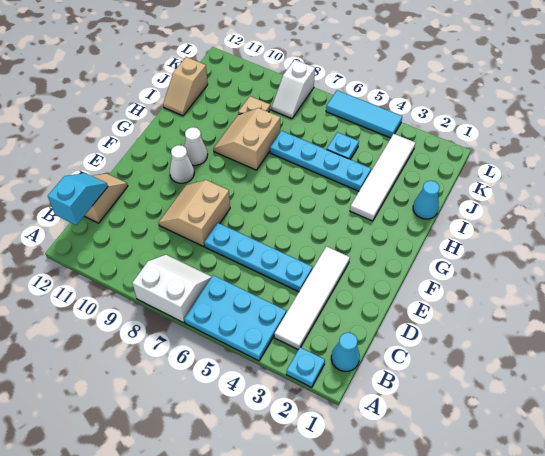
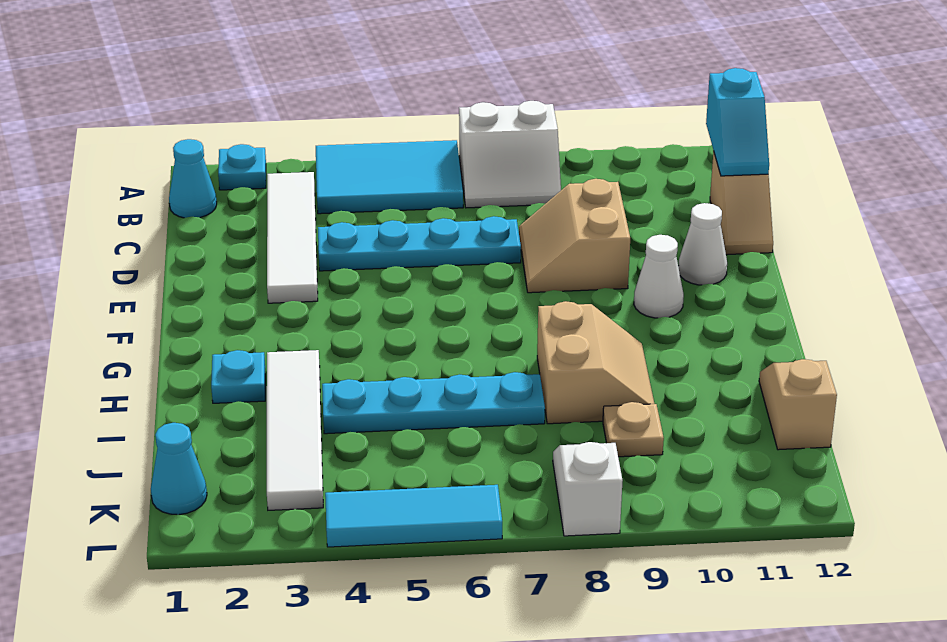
cyan plate A4:B6 level 1 -> cyan tile A4:B6 level 1
tan slope D8:E9 level 1 top 8 -> tan slope D8:E9 level 1 top 9
white cone G10 level 1 -> white cone E11 level 1
cyan cone I1 level 1 -> cyan cone K1 level 1
cyan plate J5 level 1 -> cyan plate H2 level 1

